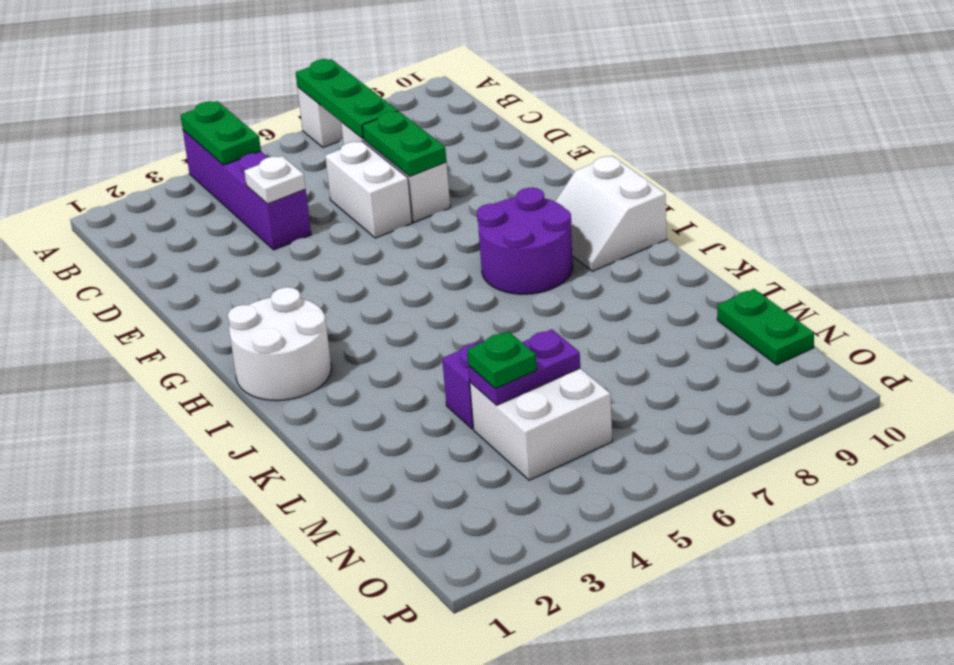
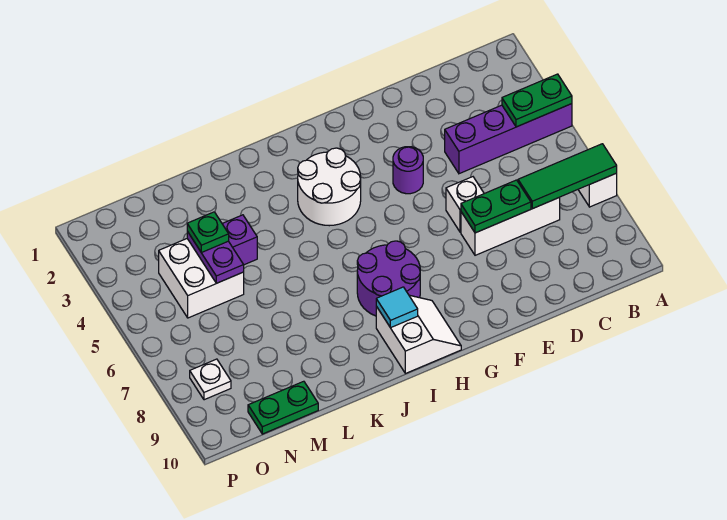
green plate A7:C7 level 2 -> green tile A7:C7 level 2
white plate D4 level 2 -> white plate O8 level 1
white brick D6:E6 level 1 -> white brick E6 level 1
none -> purple round brick F4 level 1
white round brick H1:I2 level 1 -> white round brick H3:I4 level 1
white slope H9:I10 level 1 top 10 -> white slope H9:I10 level 1 top I
none -> cyan tile I9 level 2

